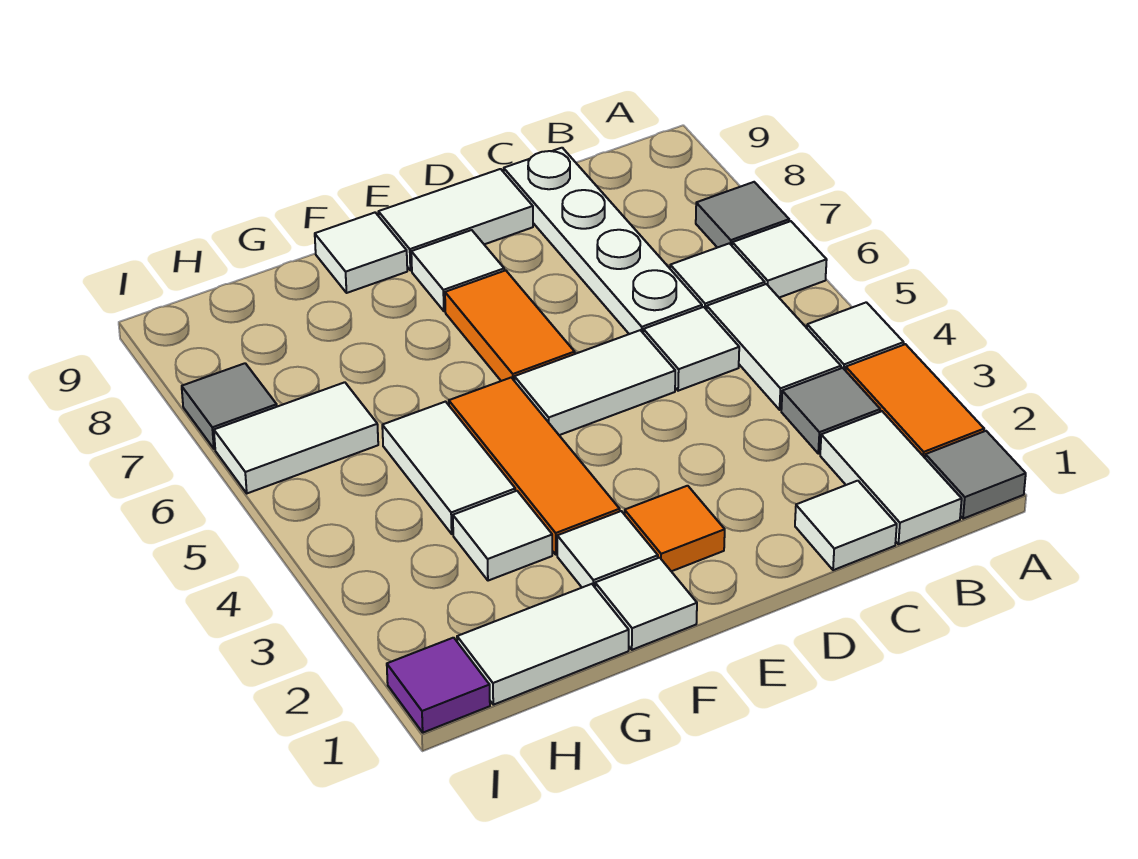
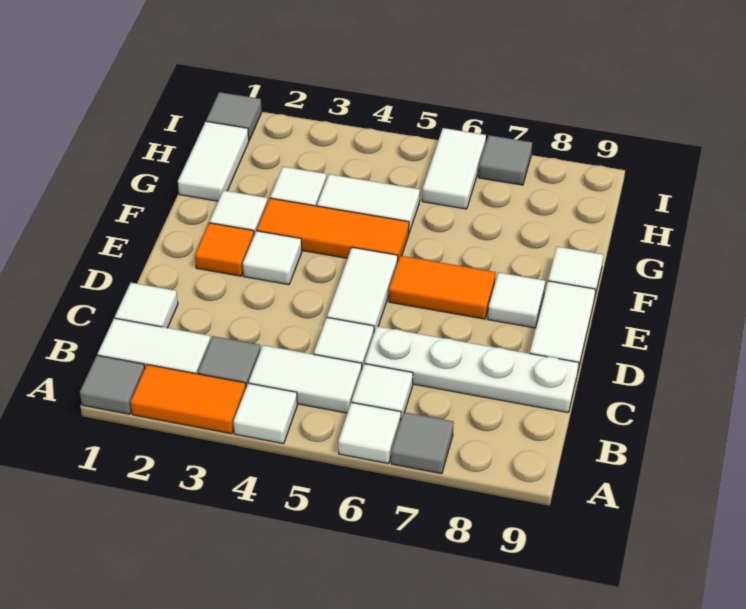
white tile F1 level 1 -> white tile E3 level 1
purple tile I1 level 1 -> grey tile I1 level 1

